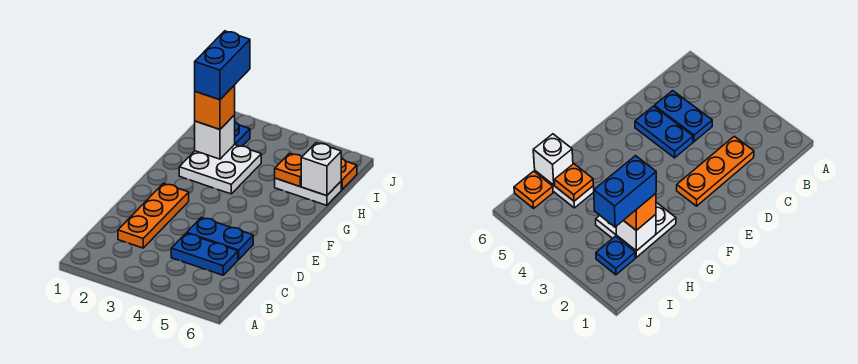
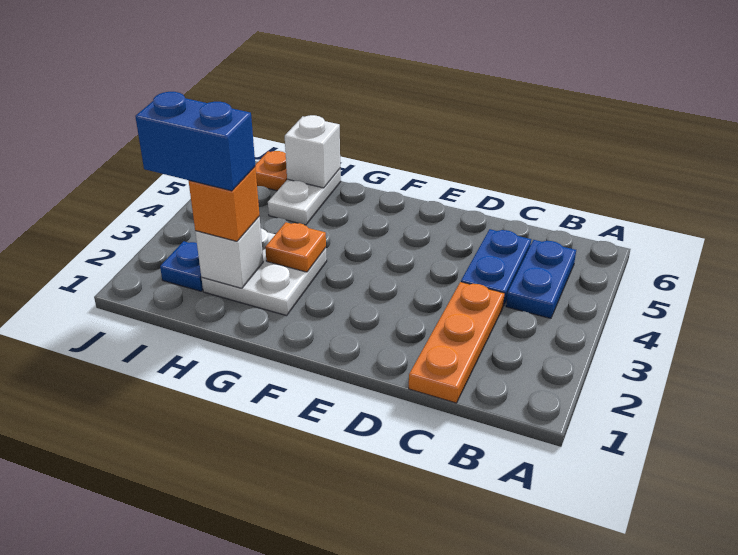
orange plate C2:E2 level 1 -> orange plate C1:C3 level 1
blue plate D4:D5 level 1 -> blue plate B4:B5 level 1
orange plate H5 level 2 -> orange plate G3 level 2

